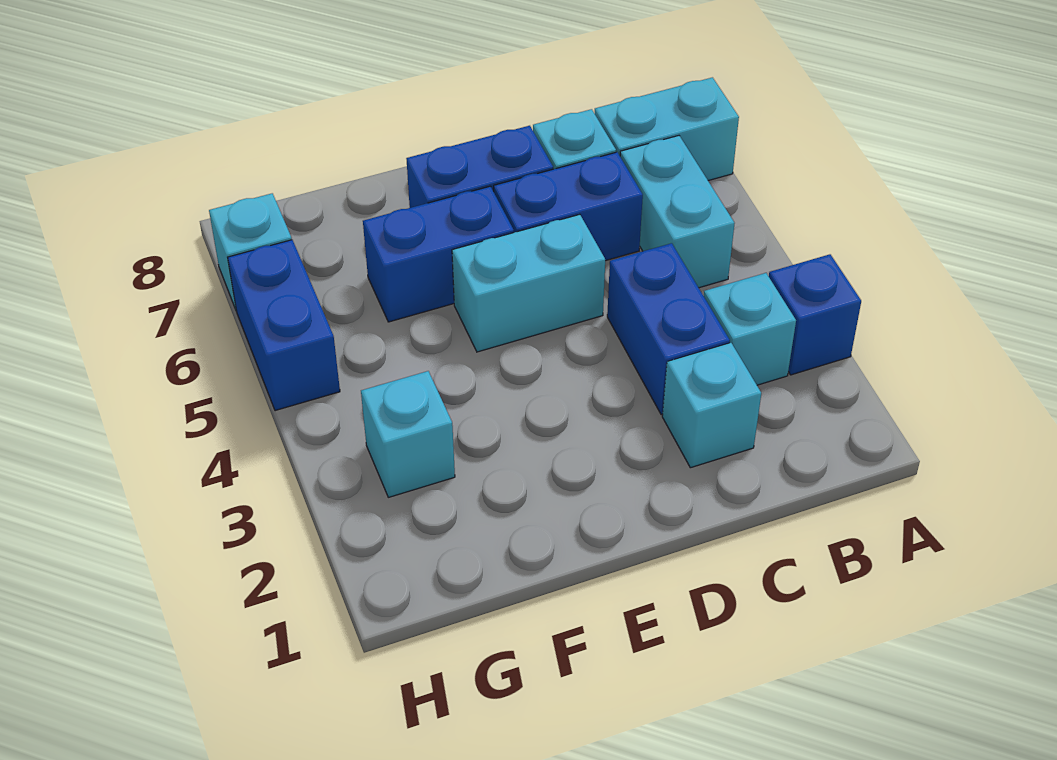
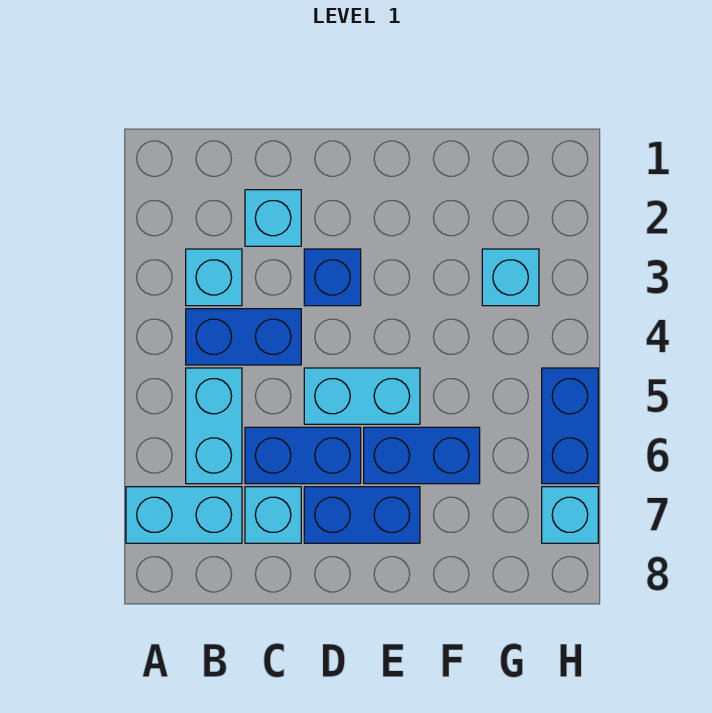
blue brick A3 level 1 -> blue brick D3 level 1
blue brick C3:C4 level 1 -> blue brick B4:C4 level 1

